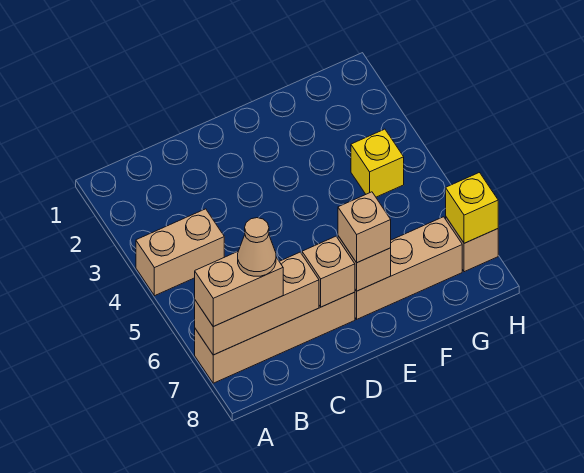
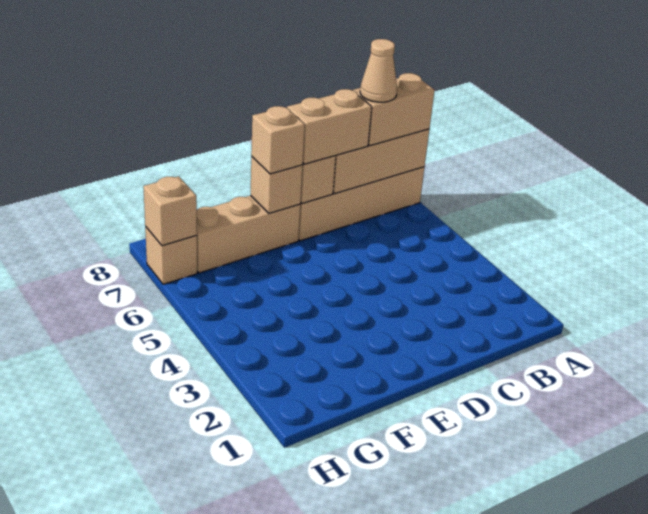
tan brick A4:B4 level 1 -> tan brick C7:D7 level 3
yellow brick G4 level 1 -> none
yellow brick H7 level 2 -> tan brick H7 level 2

